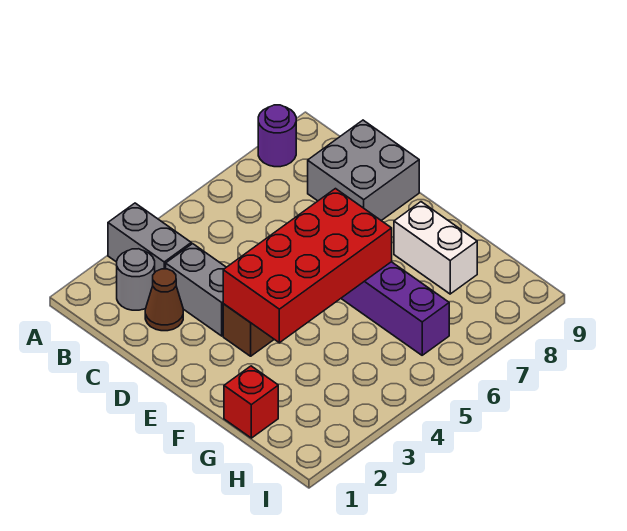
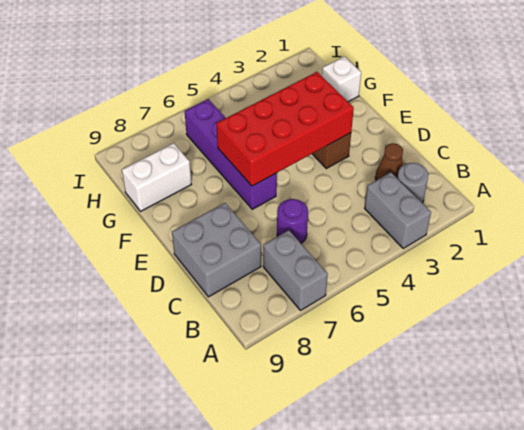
purple round brick A8 level 1 -> purple round brick C6 level 1
grey brick C3:D3 level 1 -> grey brick A7:B7 level 1
white brick F8:G8 level 1 -> white brick G8:G9 level 1
red brick G1 level 1 -> white brick G1 level 1

